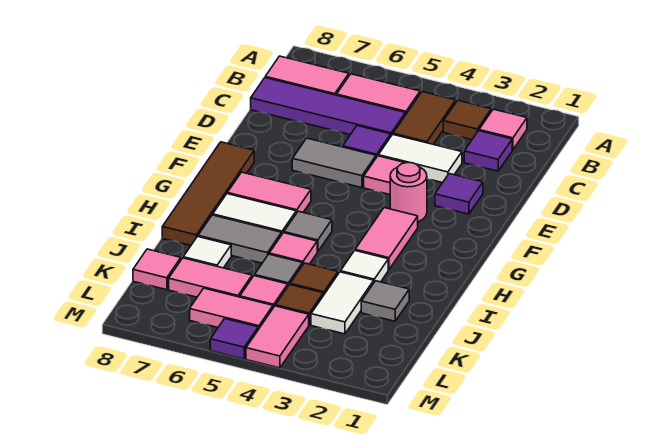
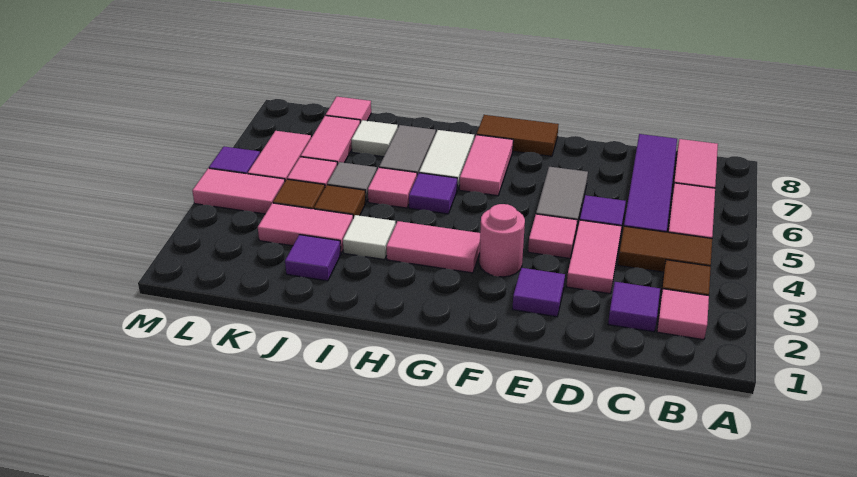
white tile D3:D4 level 1 -> pink tile D3:D4 level 1
brown tile F8:I8 level 1 -> brown tile F8:G8 level 1
grey tile H5 level 1 -> purple tile H5 level 1
grey tile J2 level 1 -> purple tile J2 level 1
white tile J3:K3 level 1 -> pink tile J3:K3 level 1

